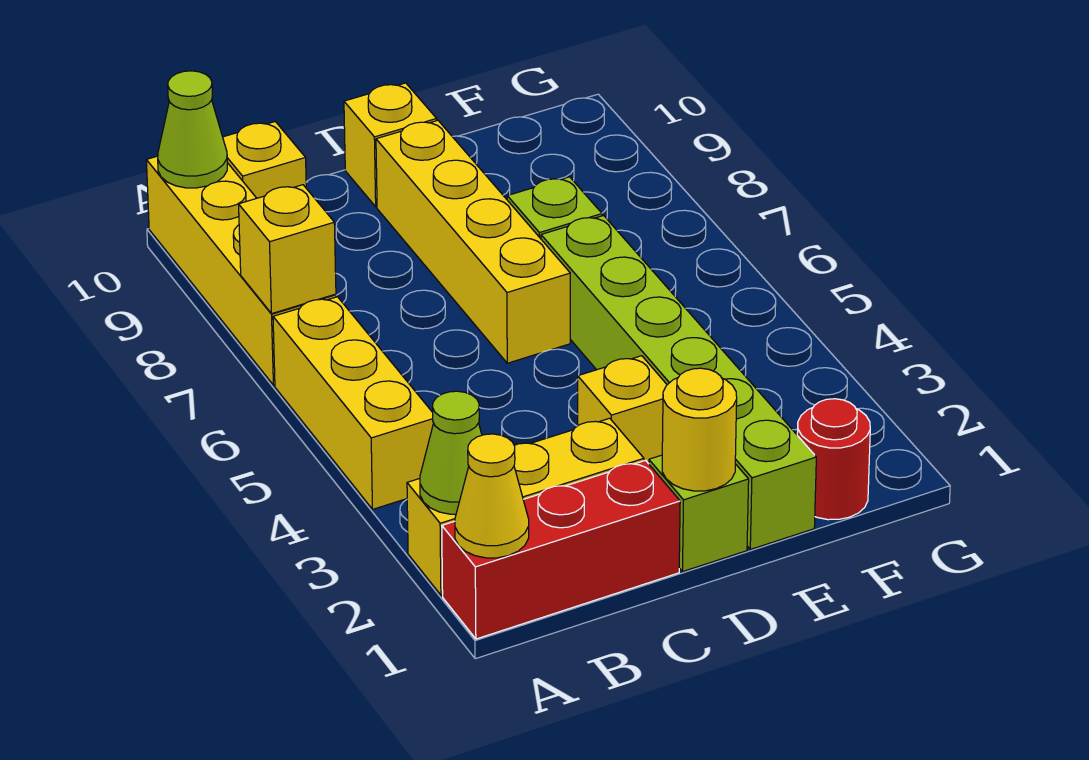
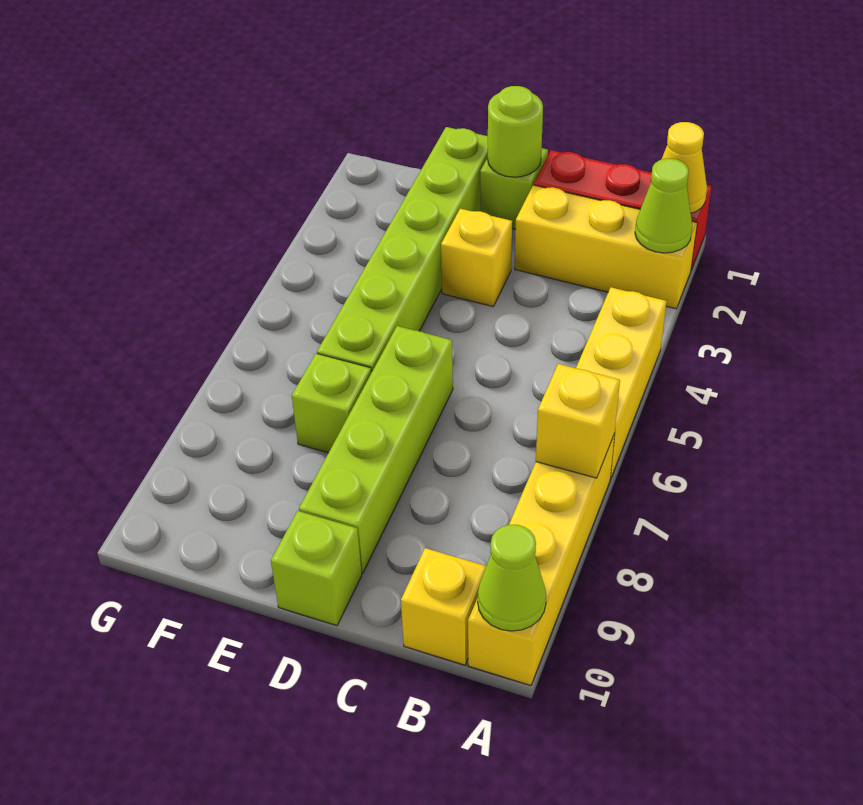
yellow round brick D1 level 2 -> lime round brick D1 level 2
yellow brick D6:D9 level 1 -> lime brick D6:D9 level 1
yellow brick D10 level 1 -> lime brick D10 level 1
red round brick F1 level 1 -> none

